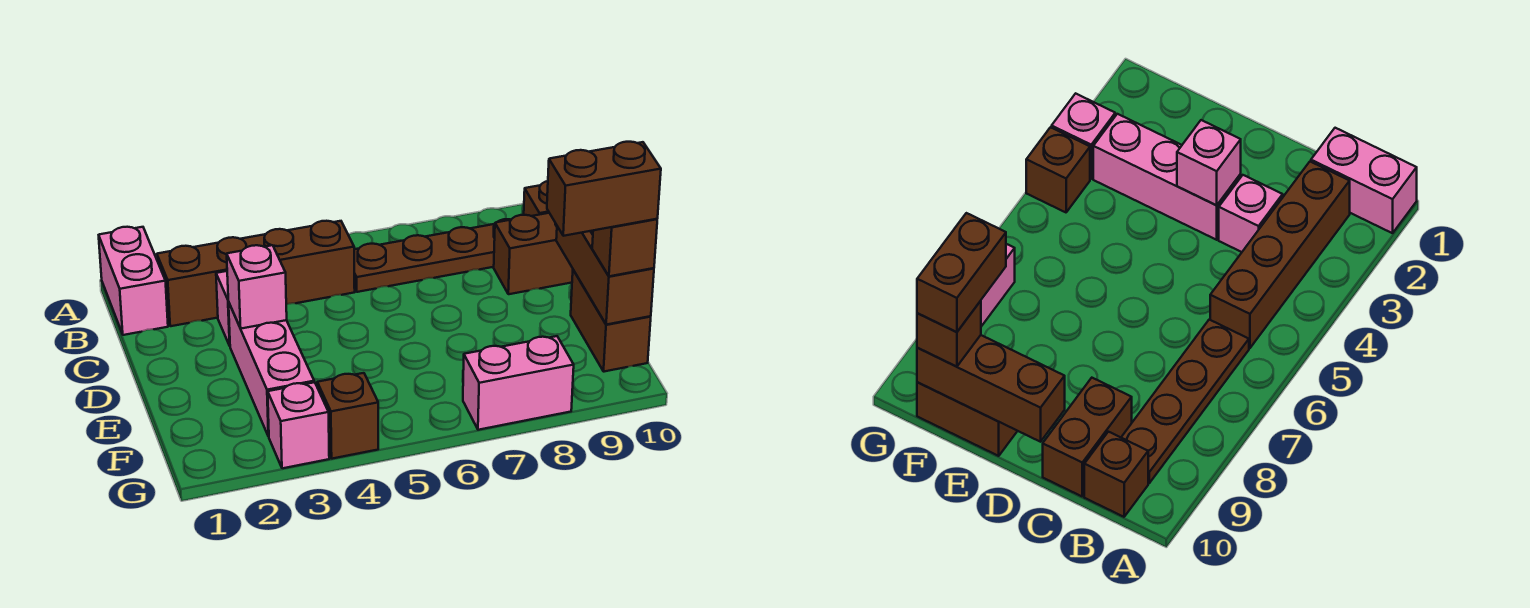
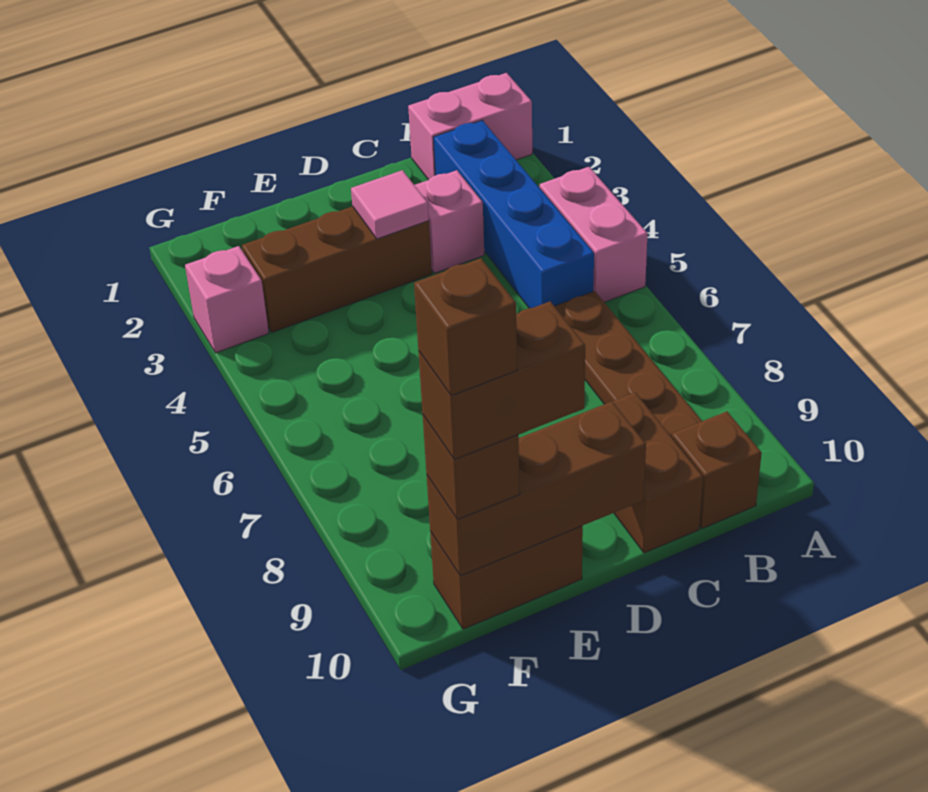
brown brick B2:B5 level 1 -> blue brick B2:B5 level 1
pink brick D3:F3 level 1 -> brown brick D3:F3 level 1
pink brick D3 level 2 -> pink tile D3 level 2
brown brick F9:F10 level 4 -> brown brick E10:F10 level 4
brown brick G4 level 1 -> brown brick F10 level 5
pink brick G7:G8 level 1 -> pink brick A4:A5 level 1

